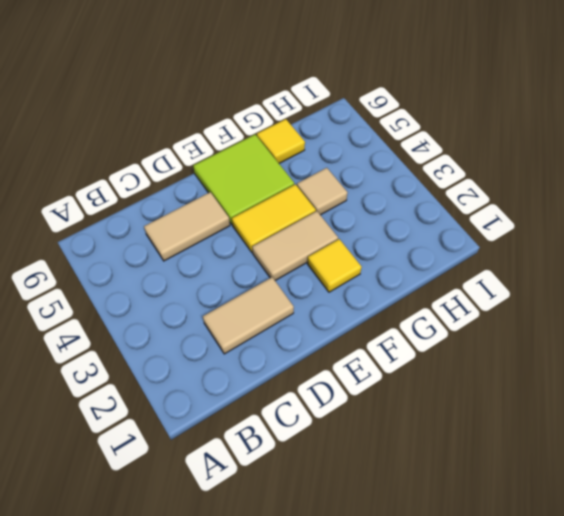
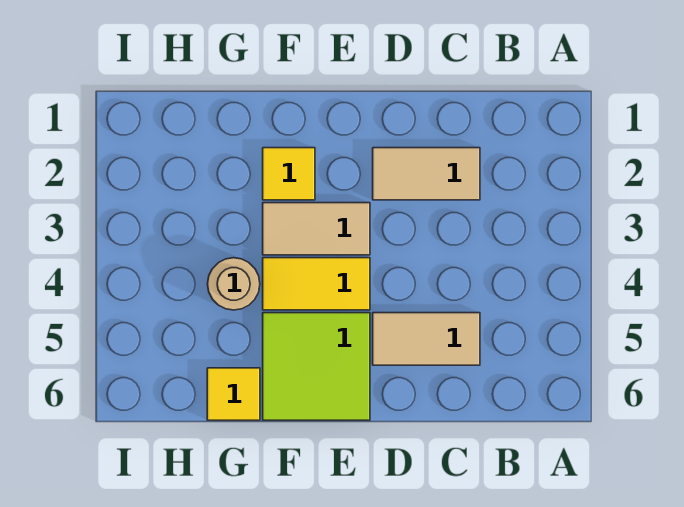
tan tile G4 level 1 -> tan round brick G4 level 1

